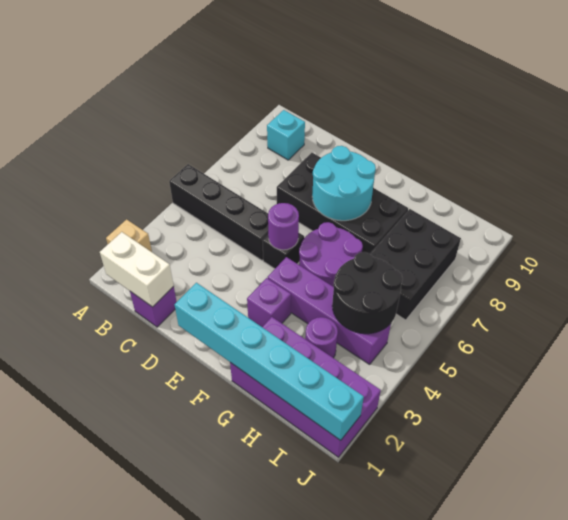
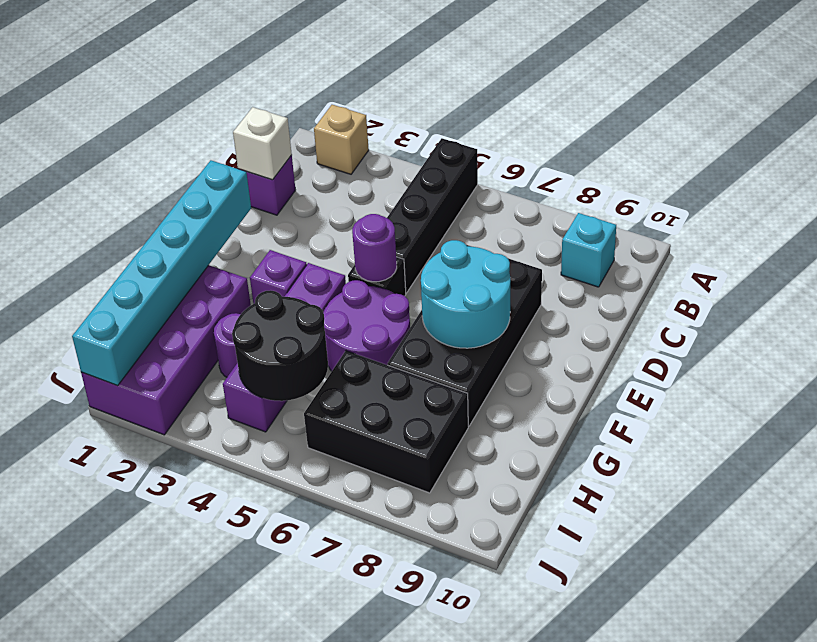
white brick B1:C1 level 2 -> white brick C1 level 2

